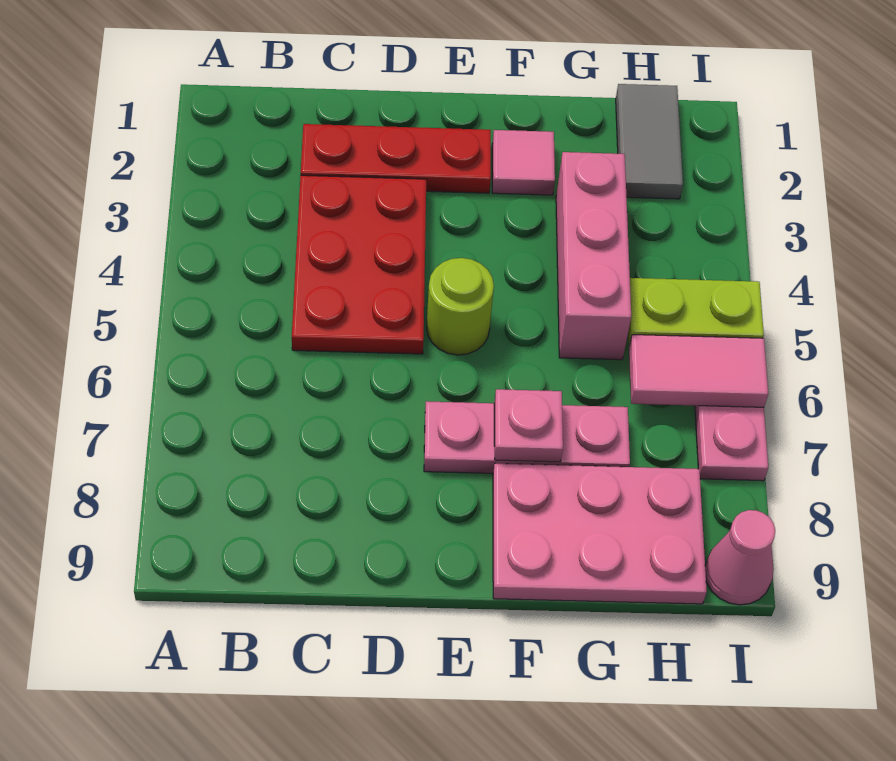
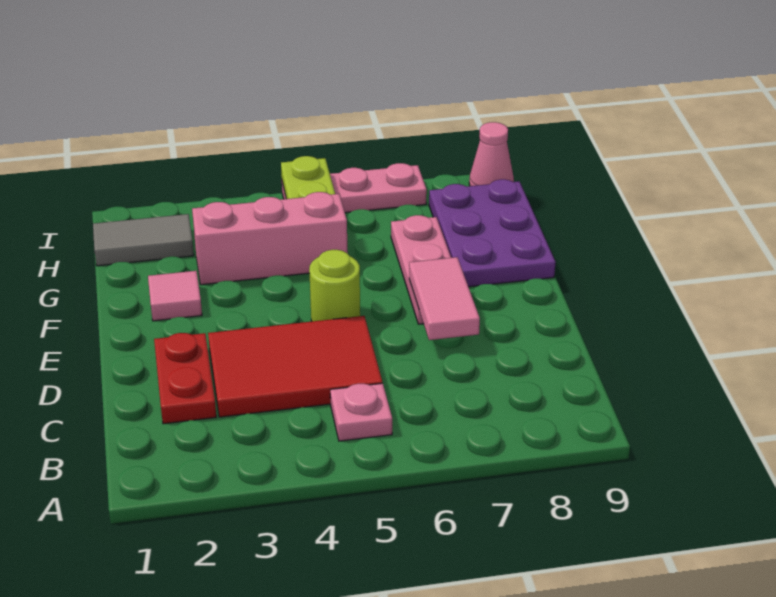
red plate C2:E2 level 1 -> red plate C2:D2 level 1
red plate C3:D5 level 1 -> red tile C3:D5 level 1
pink plate F7 level 2 -> pink plate B5 level 1
pink plate F8:H9 level 1 -> purple plate F8:H9 level 1
pink tile H6:I6 level 2 -> pink tile D7:E7 level 2

